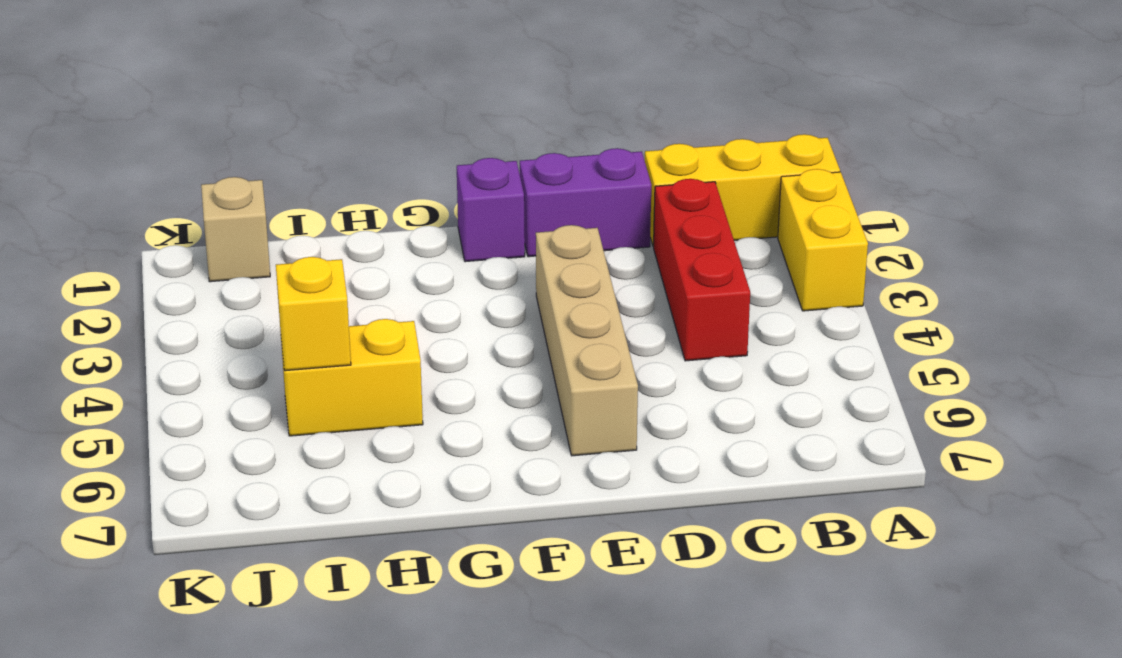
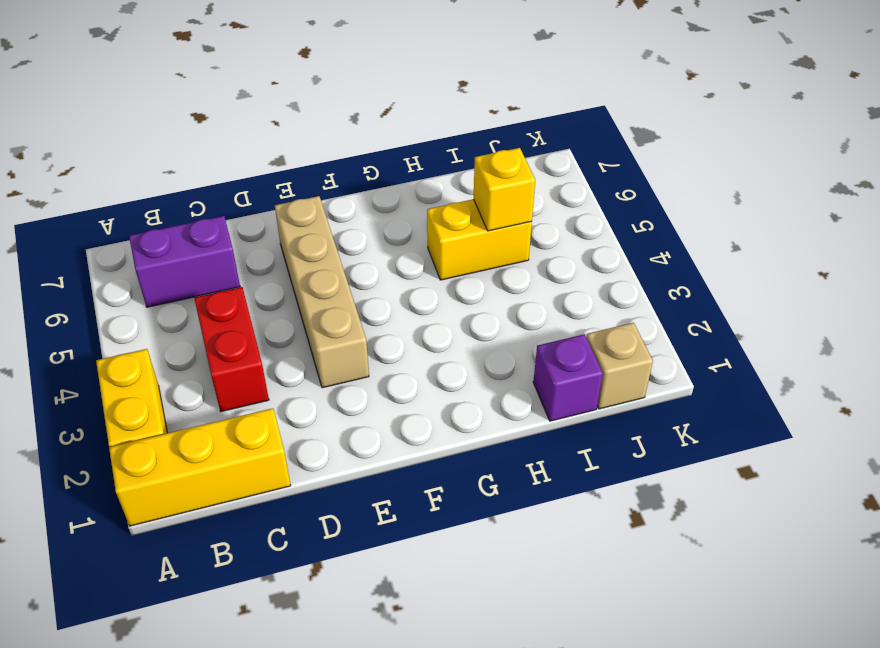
red brick C2:C4 level 1 -> red brick C3:C4 level 1
purple brick D1:E1 level 1 -> purple brick B6:C6 level 1
purple brick F1 level 1 -> purple brick I1 level 1

